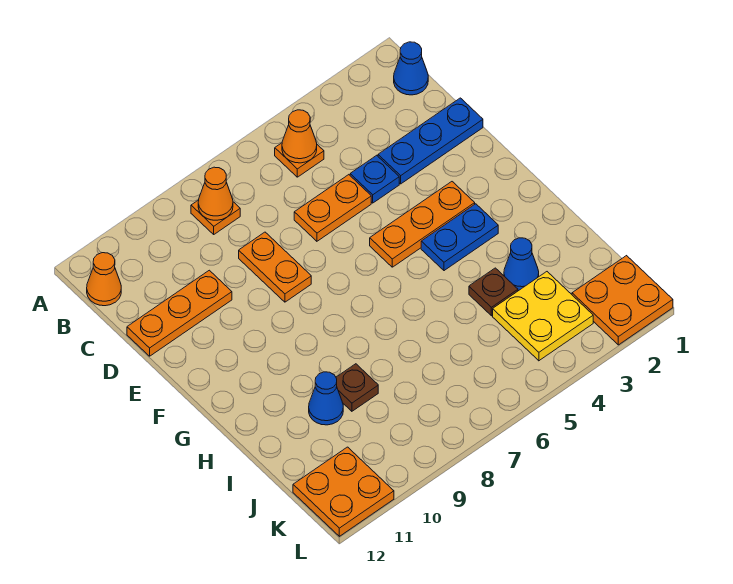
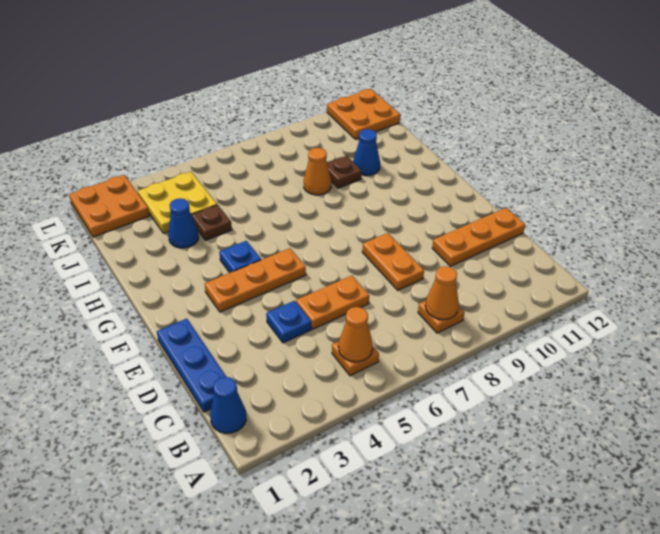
orange cone B12 level 1 -> orange cone I8 level 1
blue plate D1:D3 level 1 -> blue plate C1:E1 level 1
blue plate G3:G4 level 1 -> blue plate G4 level 1

